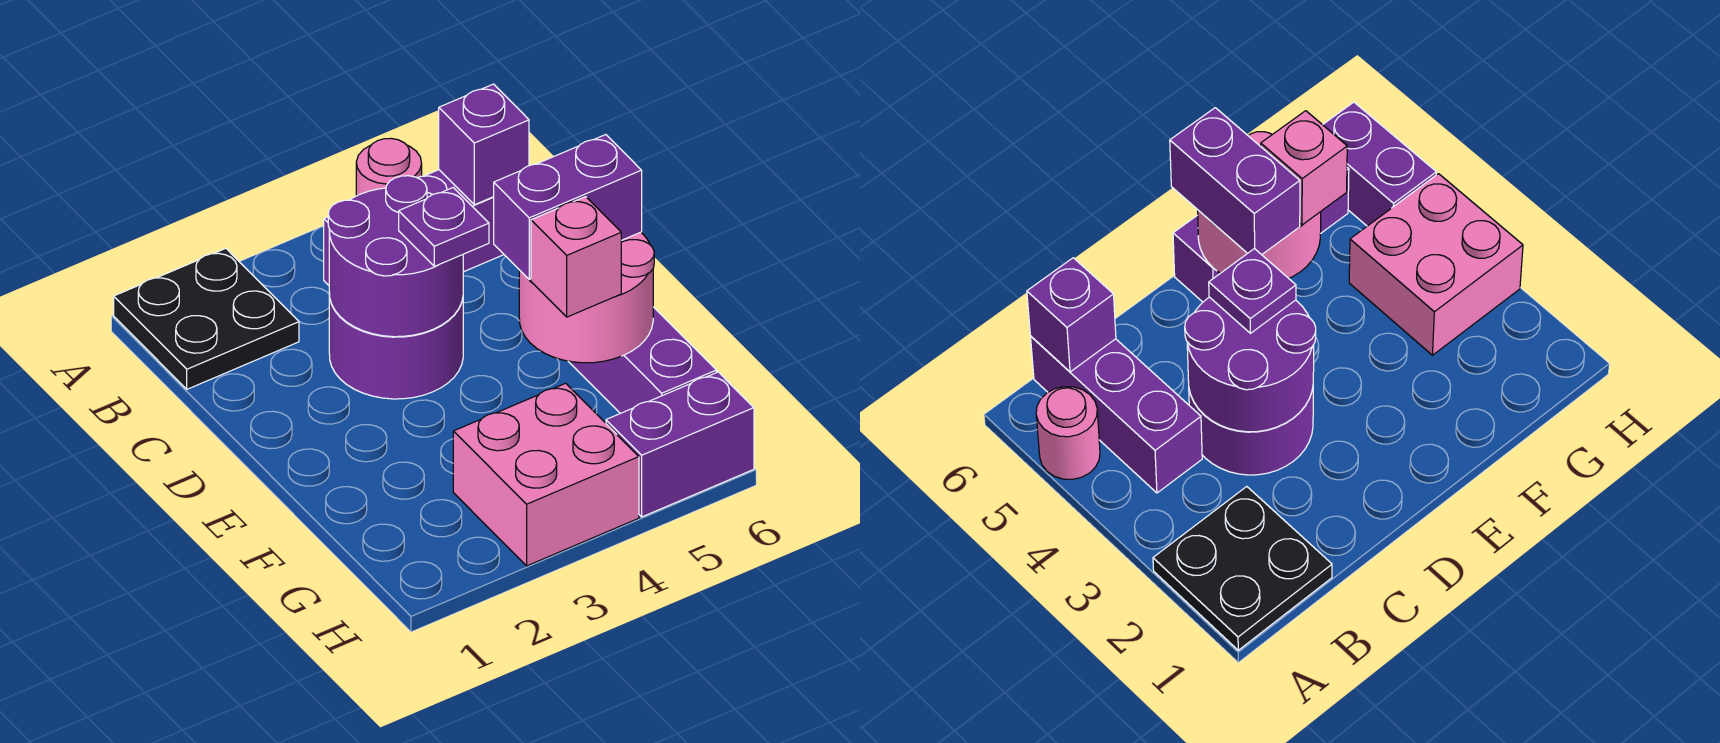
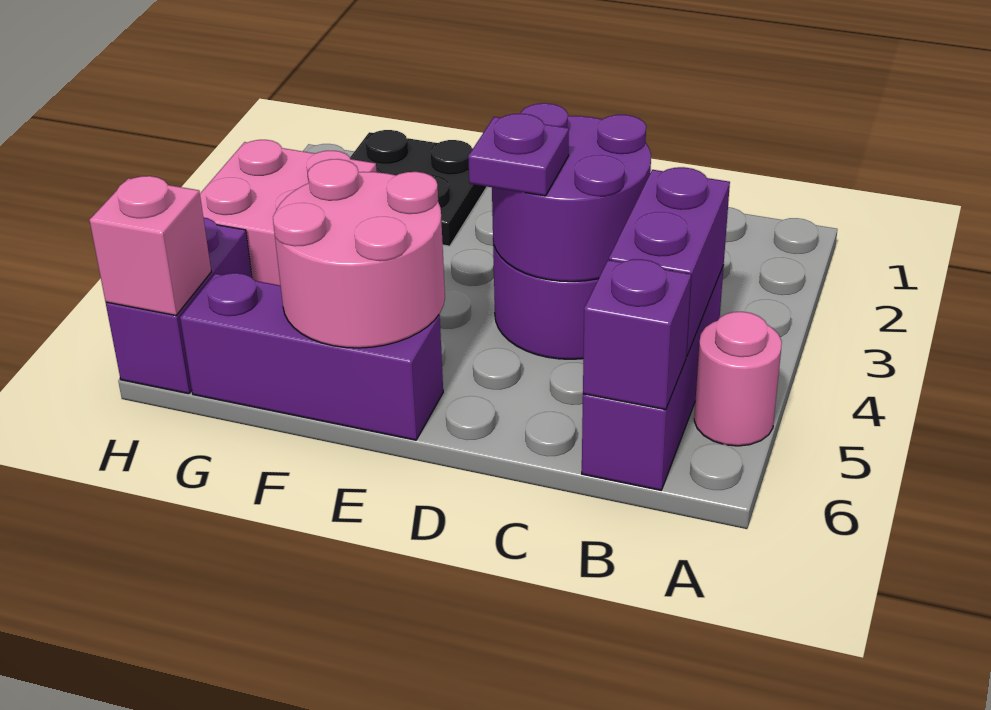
black plate A1:B2 level 1 -> black plate F1:G2 level 1
purple brick E5:E6 level 3 -> purple brick B4:B5 level 2
pink brick F5 level 3 -> pink brick H6 level 2

